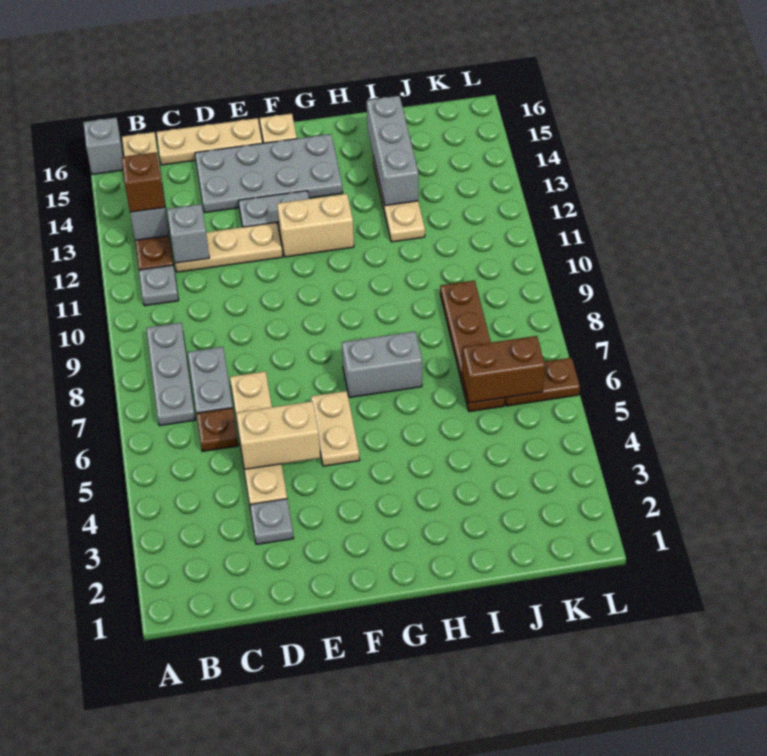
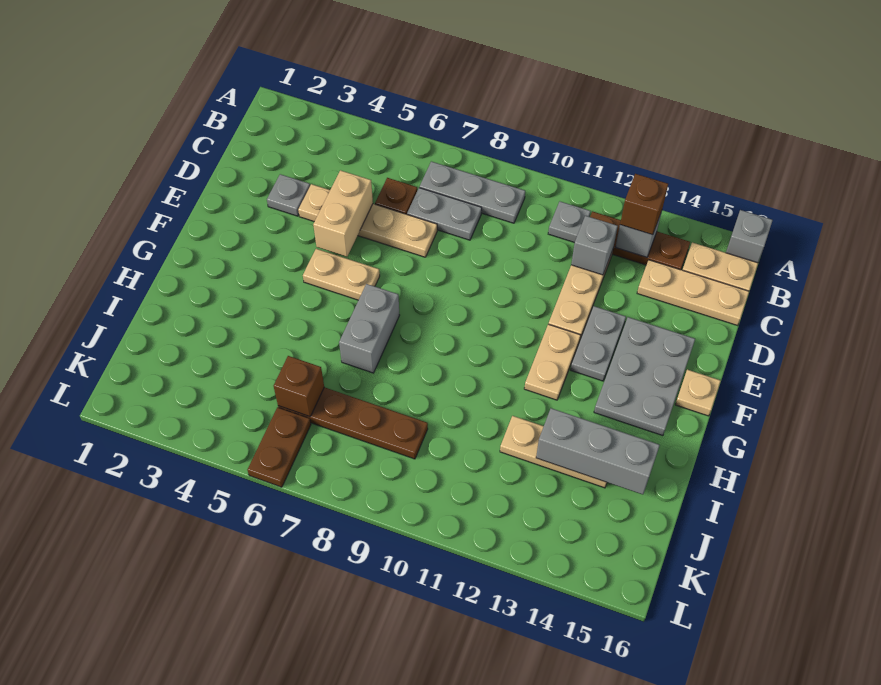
tan plate C16:E16 level 1 -> tan plate C14:C16 level 1
grey plate D14:G15 level 1 -> grey plate E14:G15 level 1
tan brick F12:G12 level 1 -> tan plate F12:G12 level 1
brown brick J6:K6 level 2 -> brown brick J6 level 2

